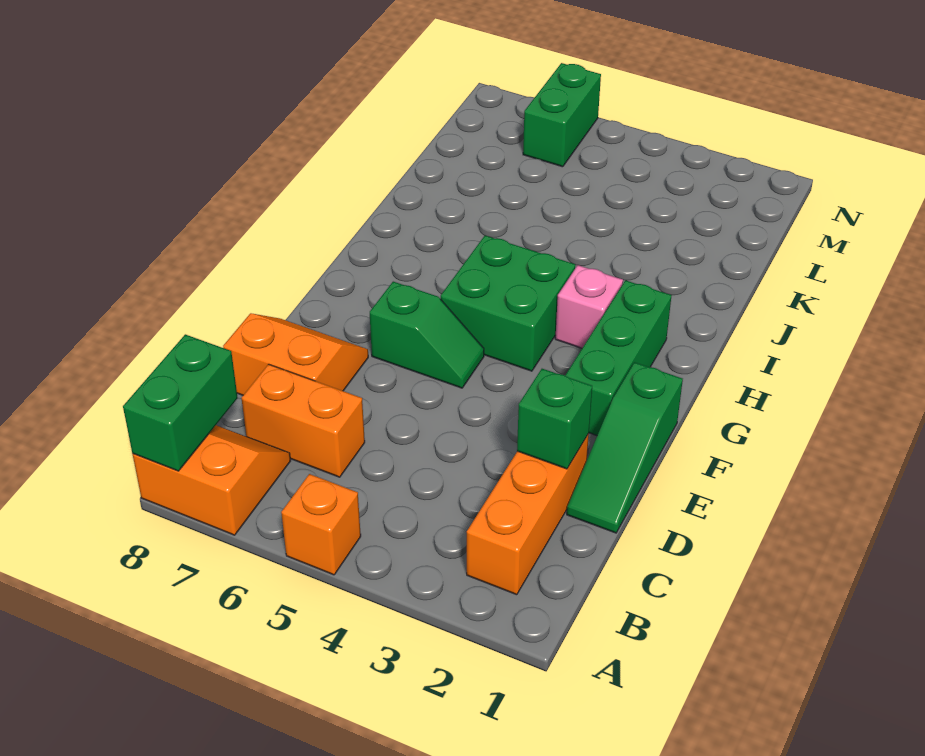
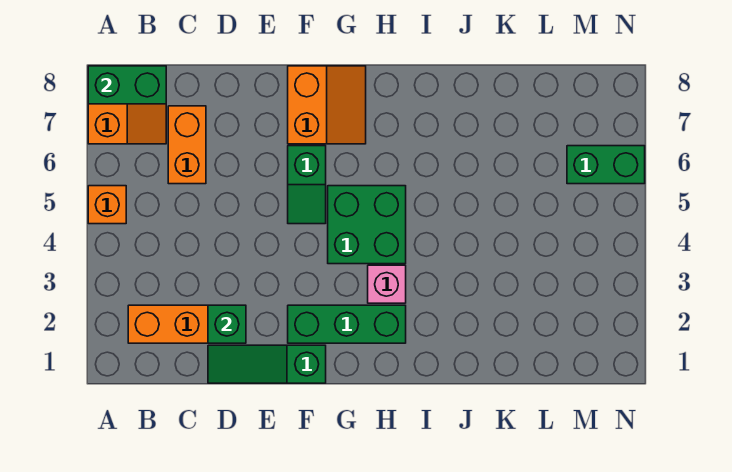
orange slope D7:E8 level 1 top D -> orange slope F7:G8 level 1 top F

